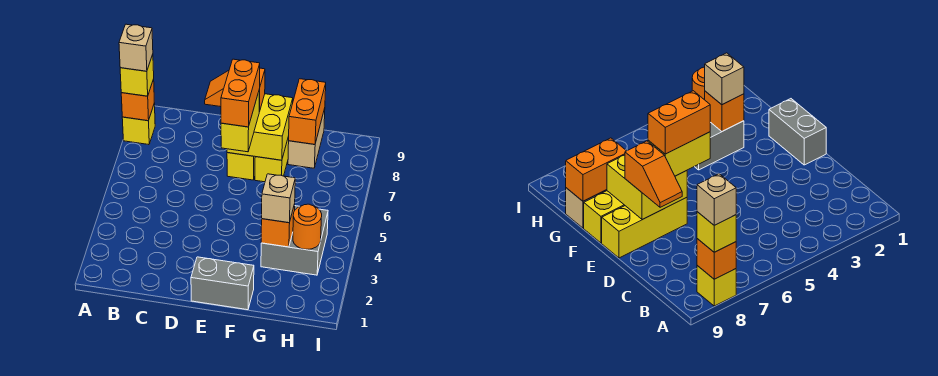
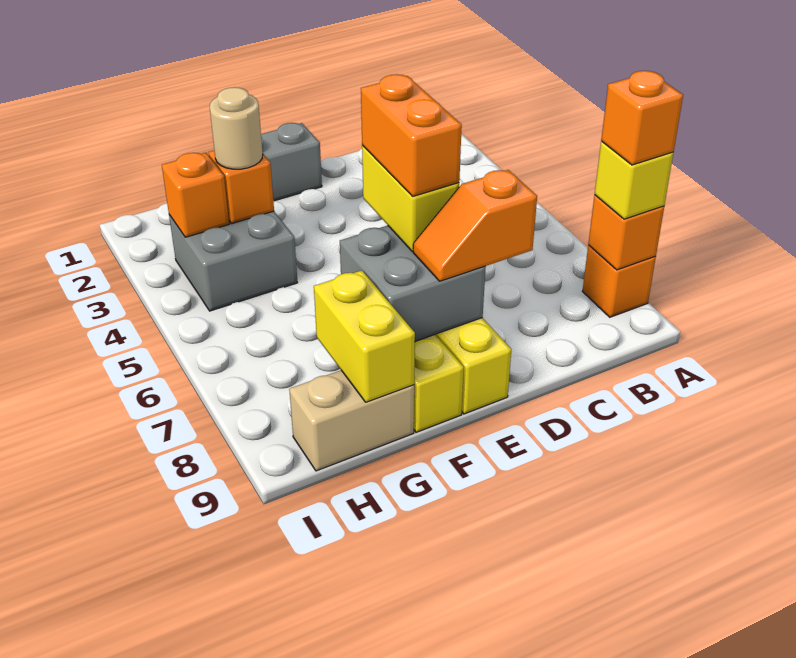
yellow brick A8 level 1 -> orange brick A8 level 1
tan brick A8 level 4 -> orange brick A8 level 4
orange slope D8:E8 level 3 top E -> orange slope D8:E8 level 3 top D
yellow brick E7:F8 level 2 -> grey brick E7:F8 level 2
tan brick G3 level 3 -> tan round brick G3 level 3
tan brick G8:G9 level 1 -> tan brick G9:H9 level 1
orange brick G8:G9 level 2 -> yellow brick G8:G9 level 2
orange round brick H3 level 2 -> orange brick H3 level 2

